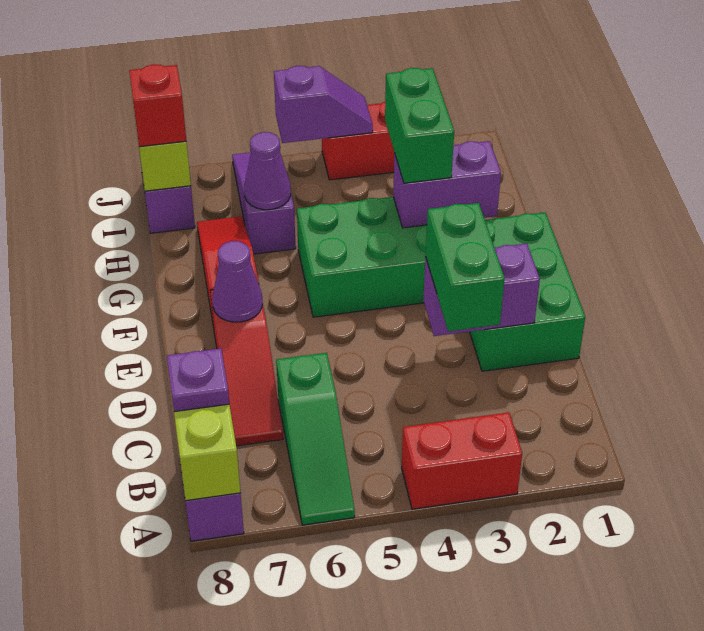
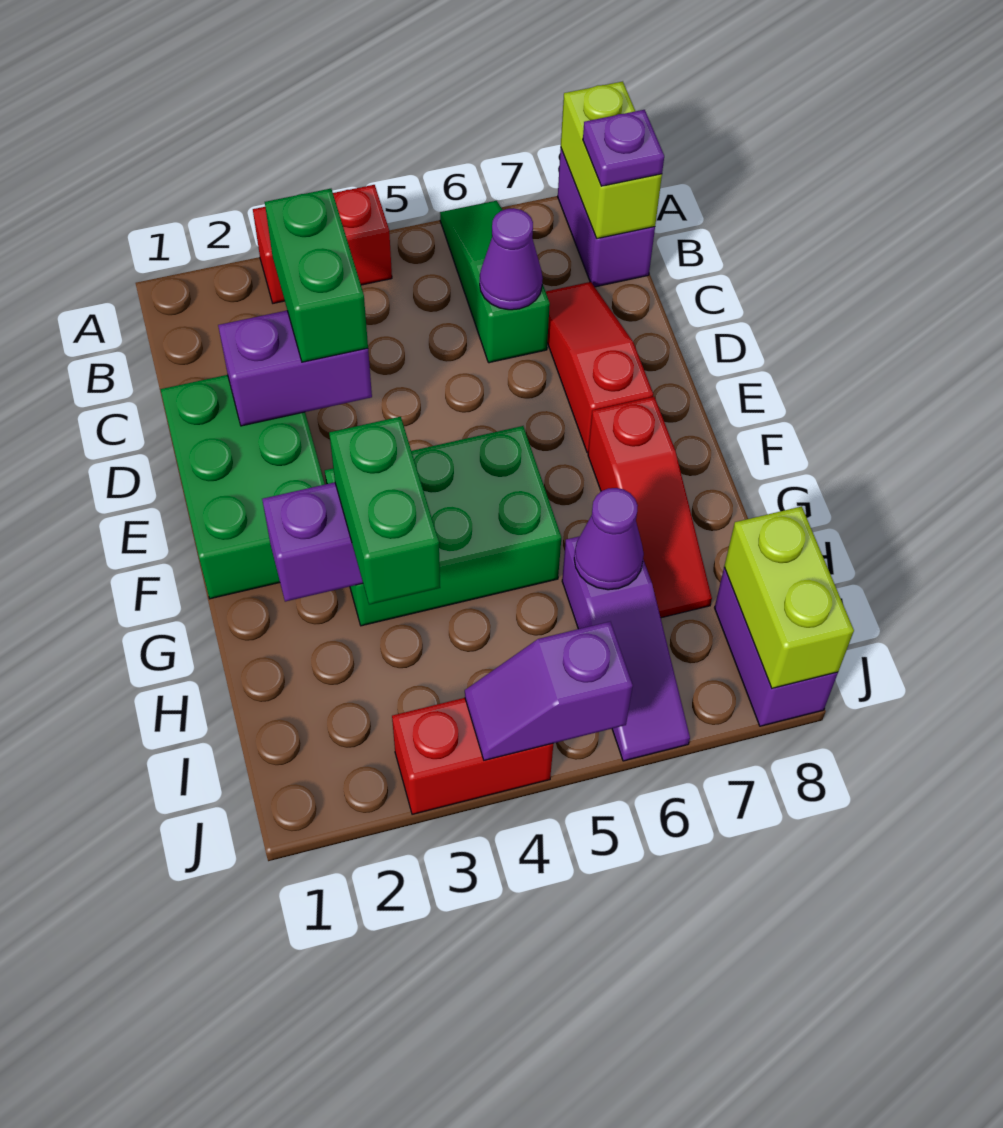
purple cone E7 level 2 -> purple cone C6 level 2
red brick I8 level 3 -> none

